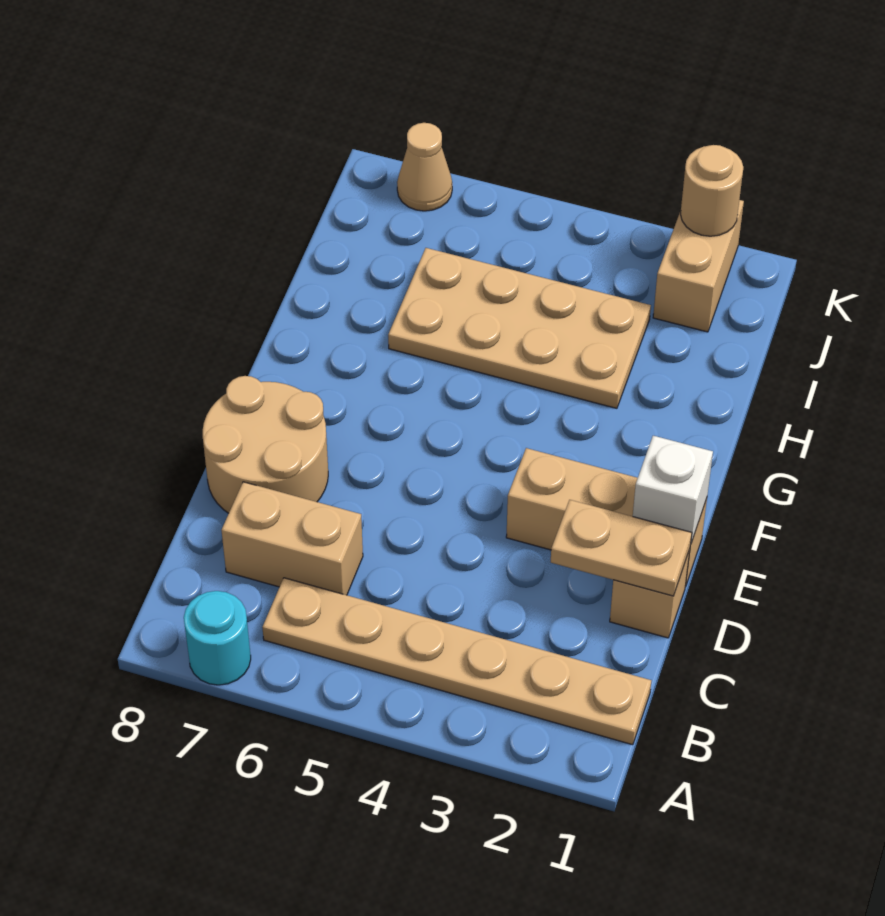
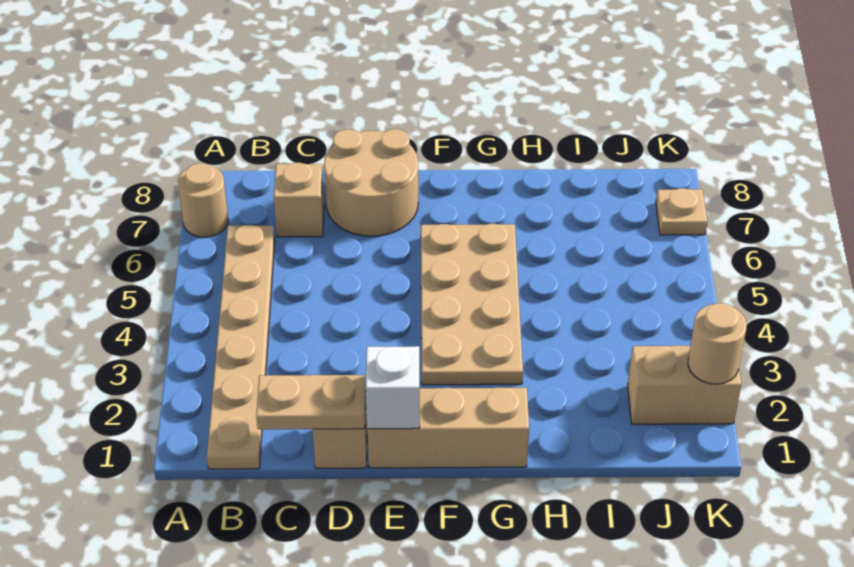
cyan round brick A7 level 1 -> tan round brick A7 level 1
tan brick C6:C7 level 1 -> tan brick C7 level 1
tan plate D1:D2 level 2 -> tan plate C1:D1 level 2
tan brick E1:E3 level 1 -> tan brick E1:G1 level 1
tan plate H3:I6 level 1 -> tan plate F3:G6 level 1
tan cone K7 level 1 -> tan plate K7 level 1

